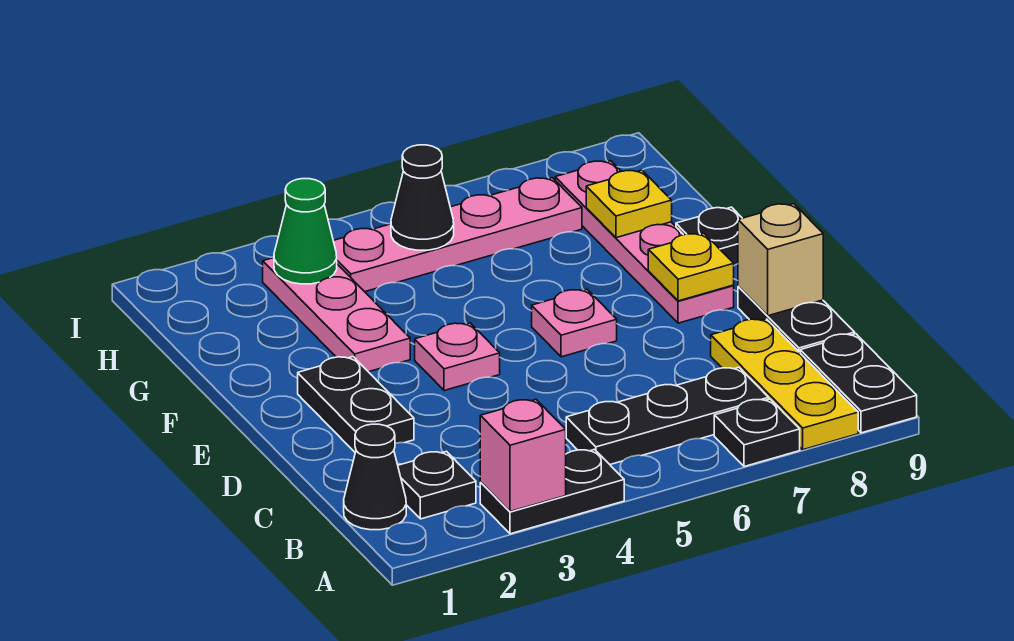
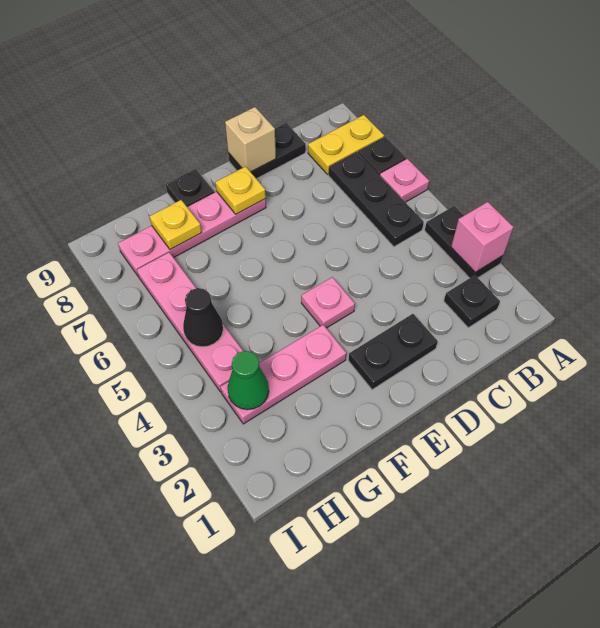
yellow plate A8:C8 level 1 -> yellow plate A8:B8 level 1
black plate A9:B9 level 1 -> none
black cone B1 level 1 -> none
pink plate E6 level 1 -> pink plate A6 level 1

